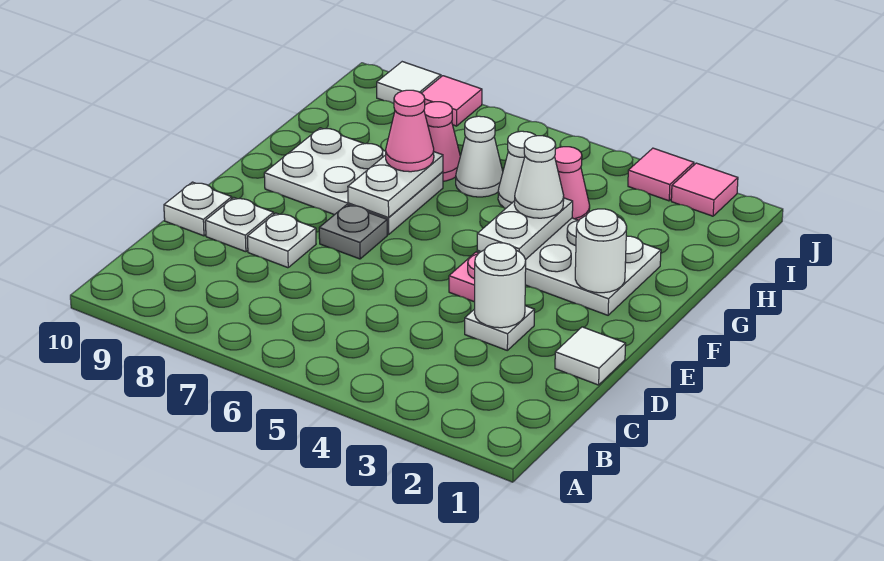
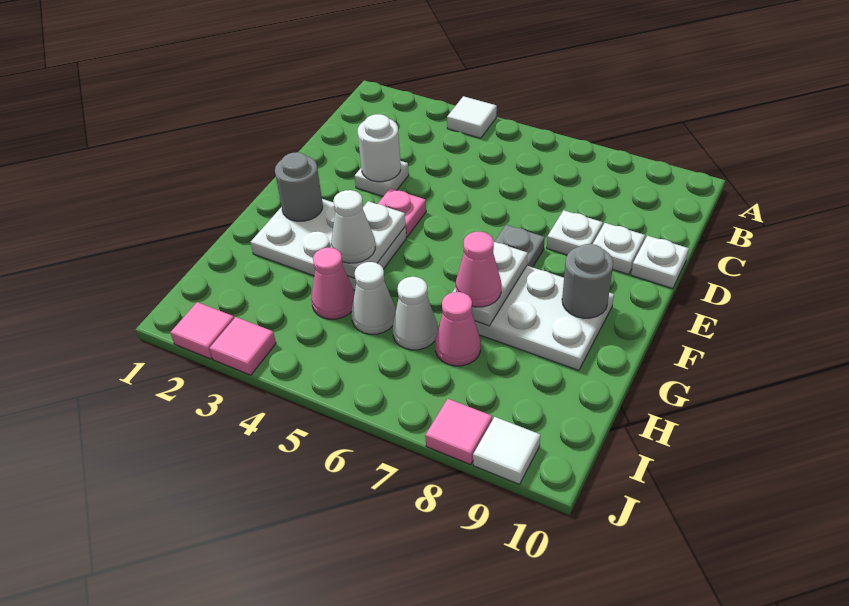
white tile D1 level 1 -> white tile A4 level 1
white round brick F2 level 2 -> grey round brick F2 level 2
none -> grey round brick F9 level 2

